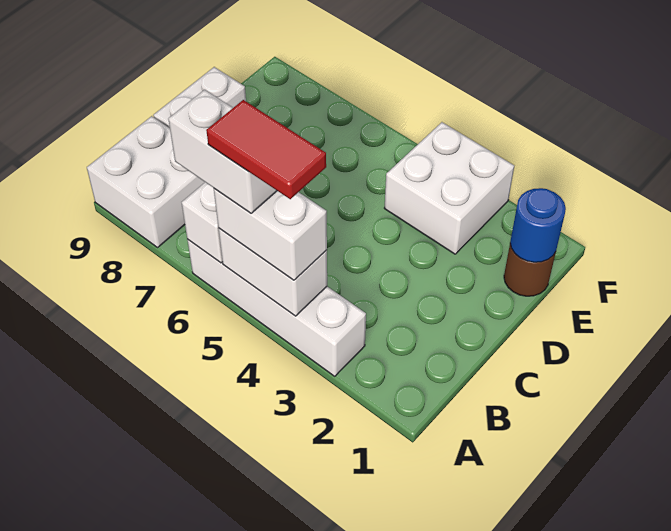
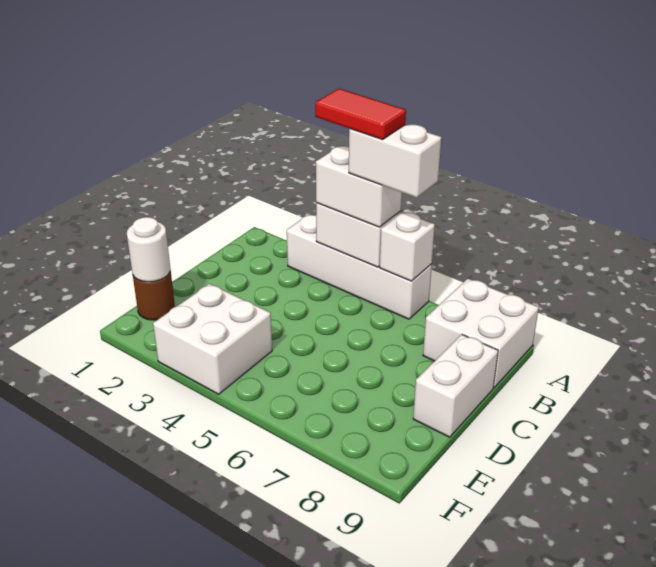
blue round brick E1 level 2 -> white round brick E1 level 2

